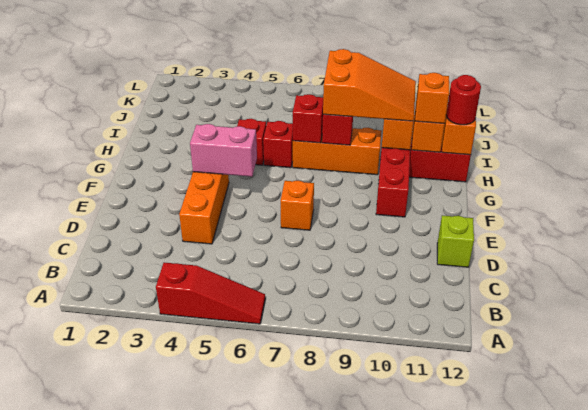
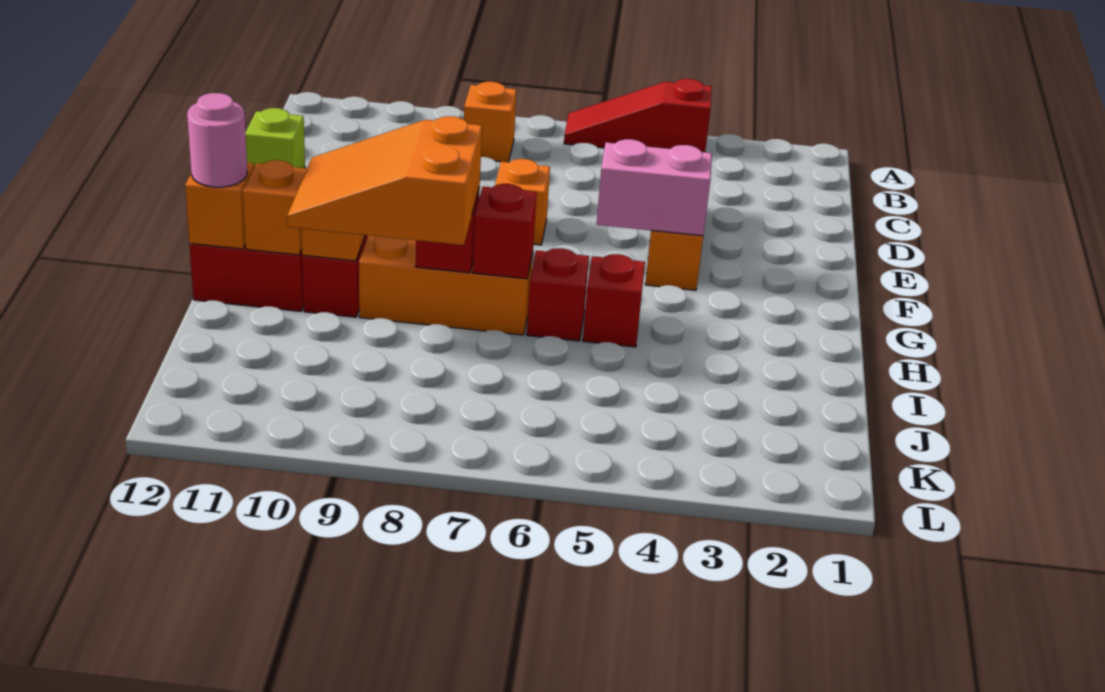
orange brick H11 level 3 -> orange brick B8 level 1
red round brick H12 level 3 -> pink round brick H12 level 3

